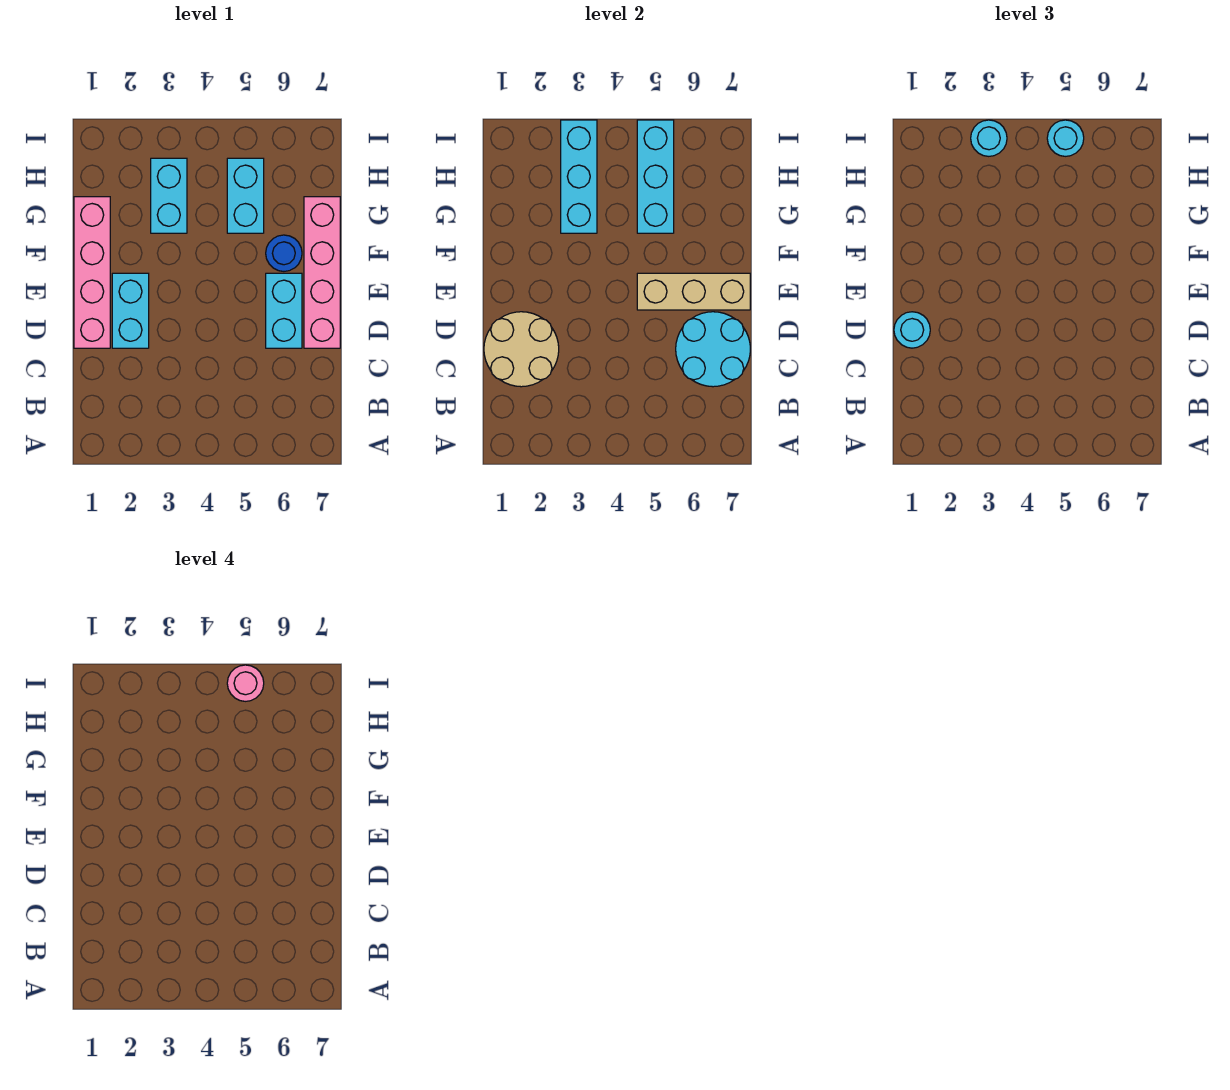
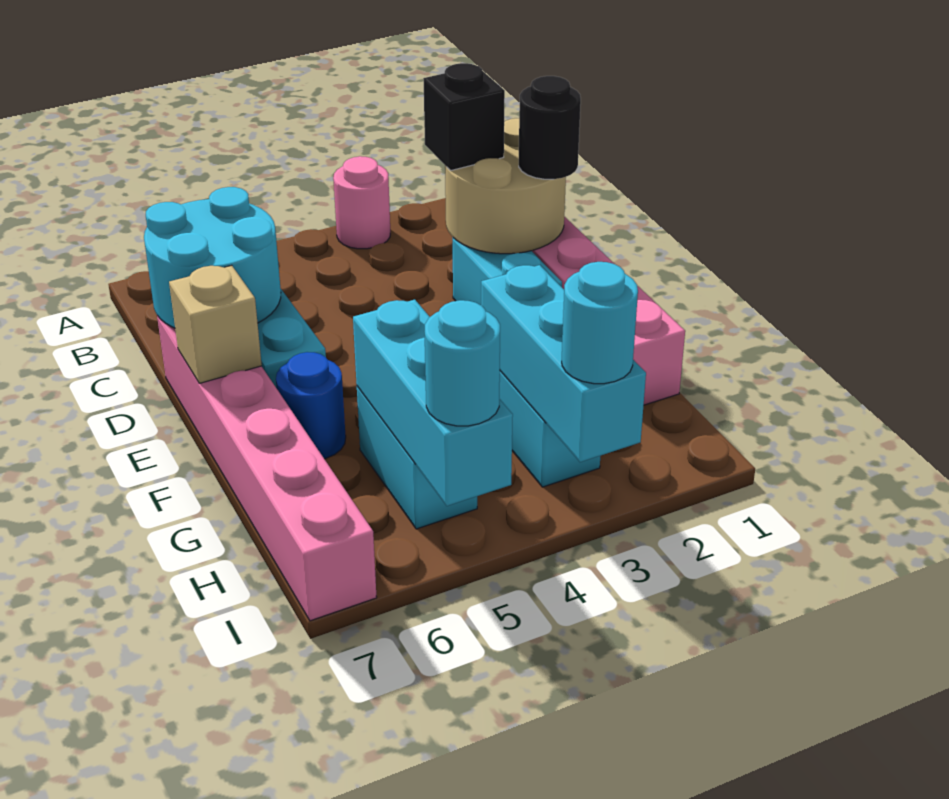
none -> black brick C2 level 3
cyan round brick D1 level 3 -> black round brick D1 level 3
pink brick D7:G7 level 1 -> pink brick D7:I7 level 1
tan brick E5:E7 level 2 -> tan brick E7 level 2
pink round brick I5 level 4 -> pink round brick A3 level 1

